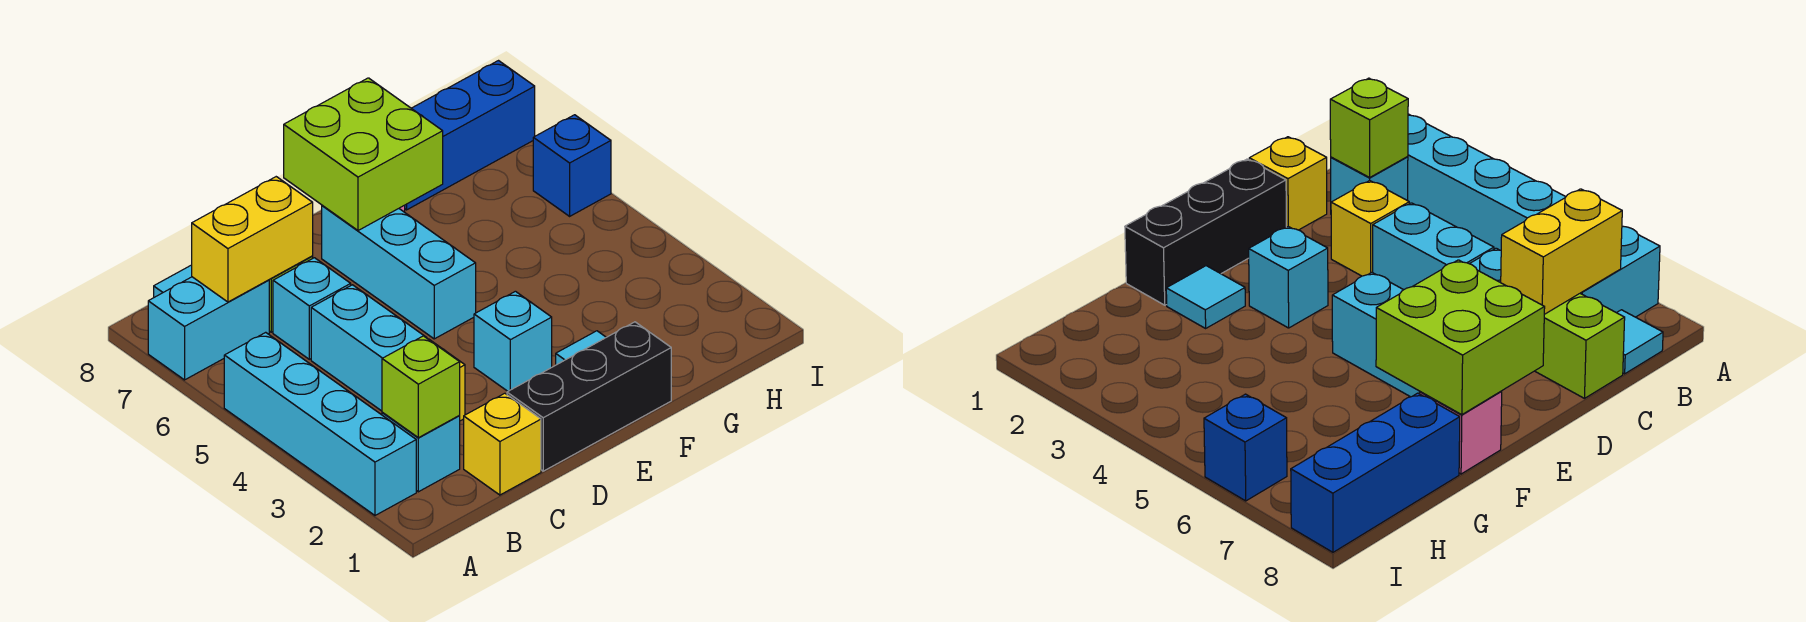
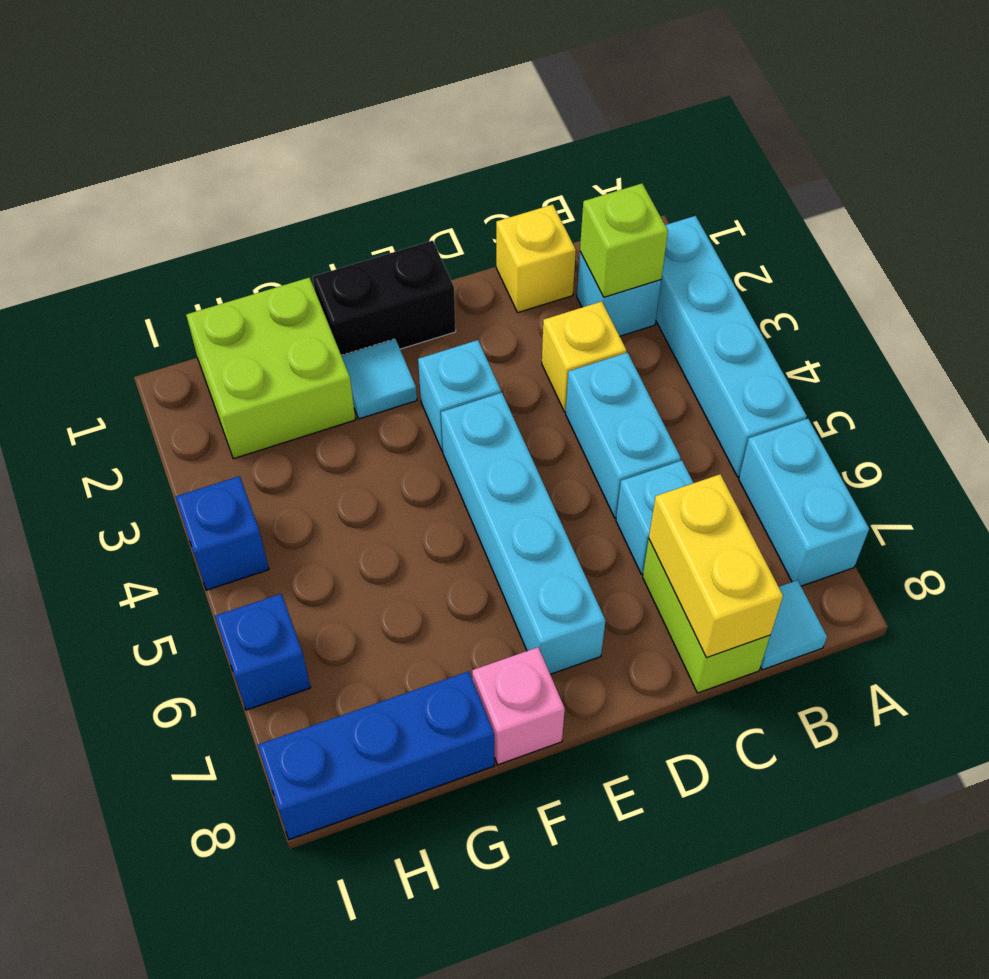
cyan brick A7:B7 level 1 -> cyan brick A6:A7 level 1
yellow brick B7:C7 level 2 -> yellow brick C7:C8 level 2
black brick D1:F1 level 1 -> black brick E1:F1 level 1
cyan brick E5:E7 level 1 -> cyan brick E4:E7 level 1
lime brick E7:F8 level 2 -> lime brick G1:H2 level 1
none -> blue brick I4 level 1

